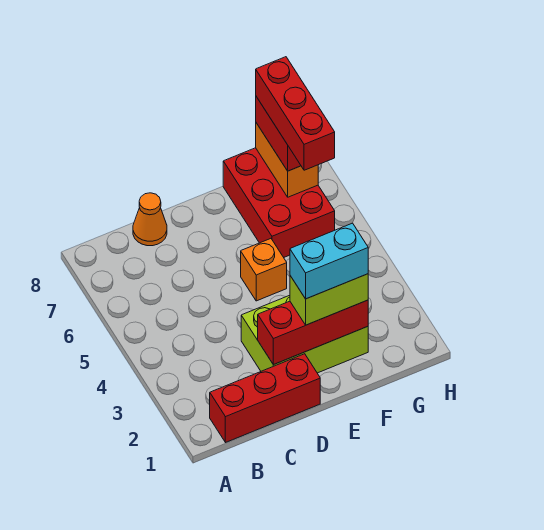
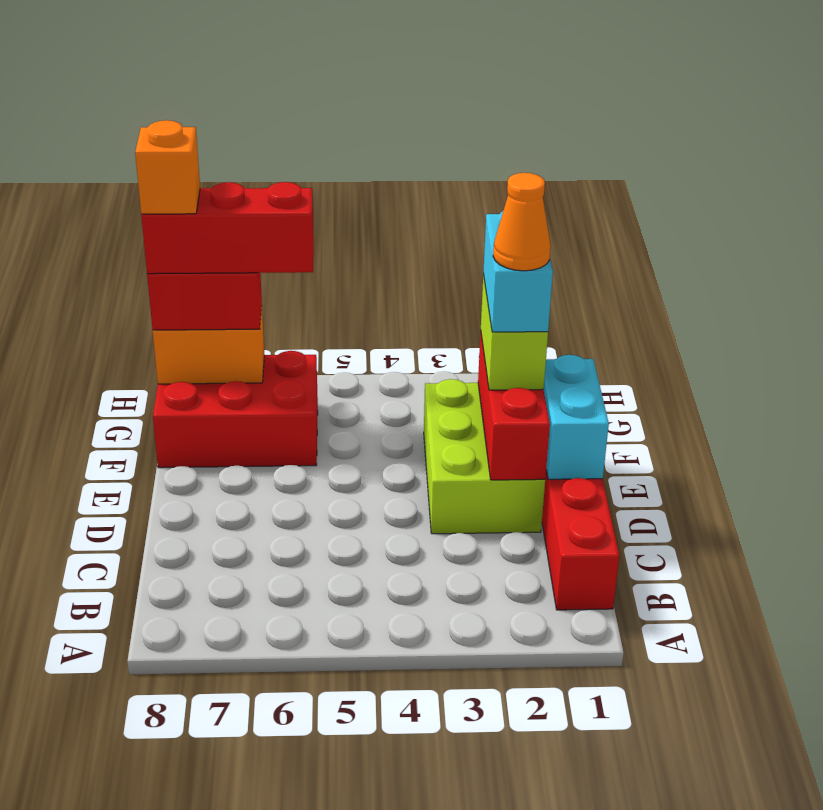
orange cone C8 level 1 -> orange cone E2 level 5
none -> cyan brick D1:E1 level 2
orange brick E5 level 1 -> orange brick G8 level 5

